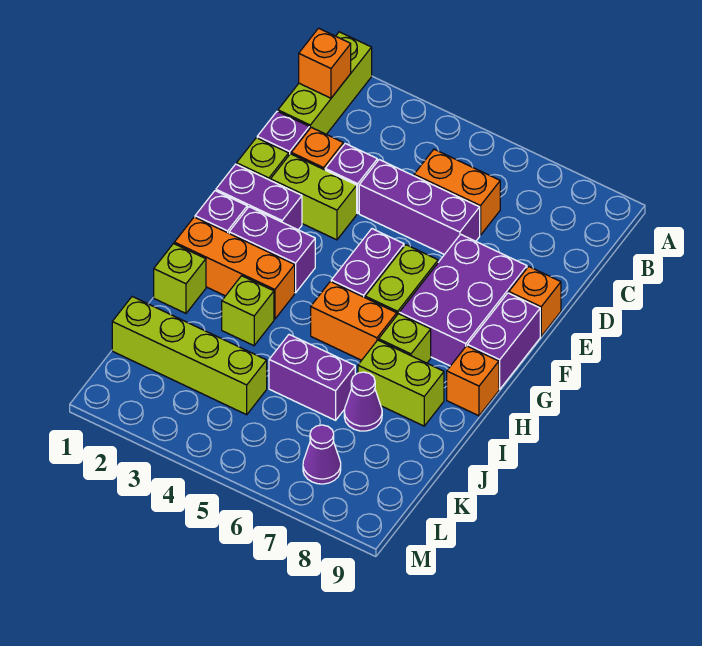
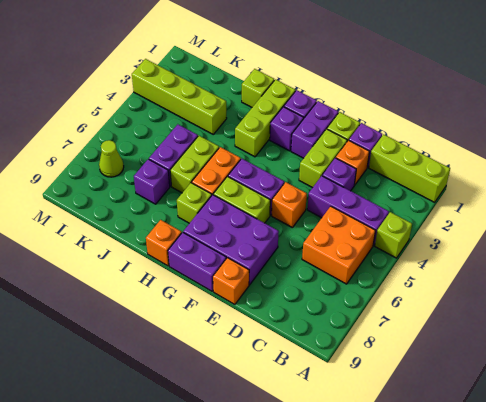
orange brick B1 level 2 -> orange brick E5 level 1
orange brick C5:C6 level 1 -> orange brick B5:C6 level 1
purple brick D4:D6 level 1 -> purple brick B4:D4 level 1
purple brick G2:G3 level 1 -> purple brick G2 level 1
orange brick H1:H3 level 1 -> lime brick H1:H3 level 1
lime brick I3 level 1 -> lime brick A4 level 1
lime brick I7:I8 level 1 -> lime brick I5:I6 level 1
purple cone J7 level 1 -> purple brick J7 level 1
lime brick K1:K4 level 1 -> lime brick J3:M3 level 1
purple cone L7 level 1 -> lime cone L7 level 1

